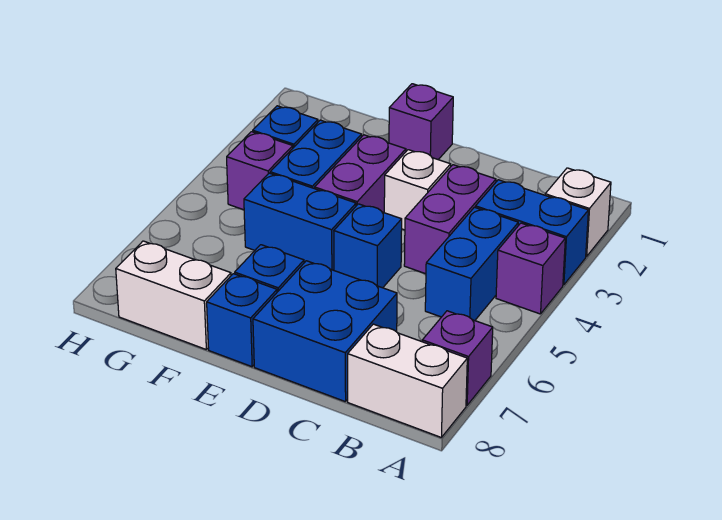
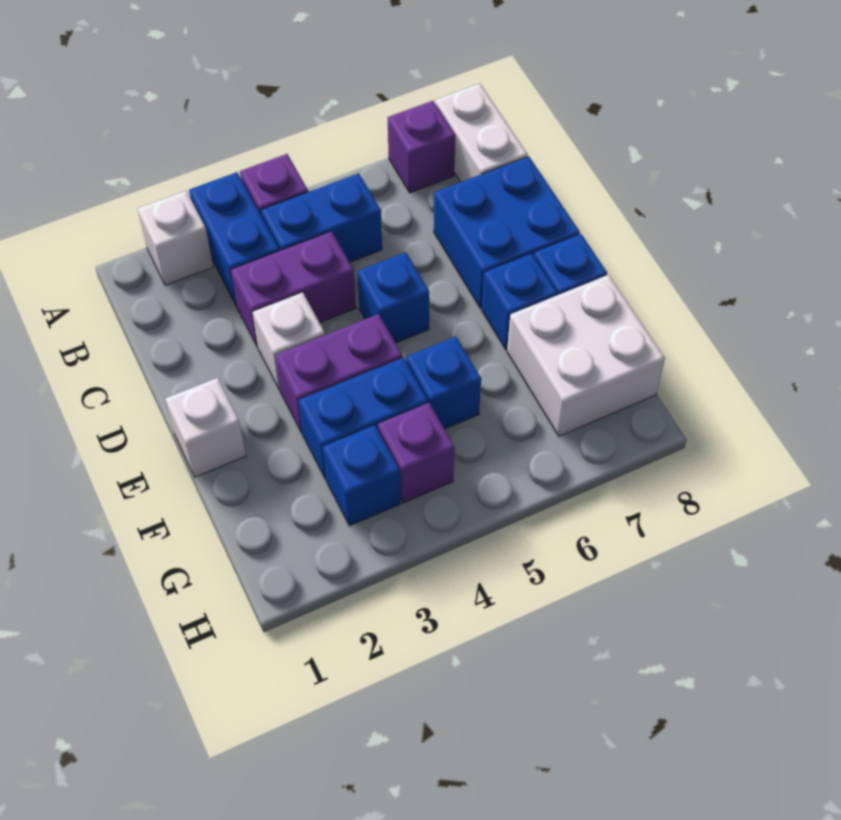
purple brick E1 level 1 -> white brick E1 level 1
blue brick E5:F5 level 1 -> blue brick F5 level 1
white brick F8:G8 level 1 -> white brick F7:G8 level 1

